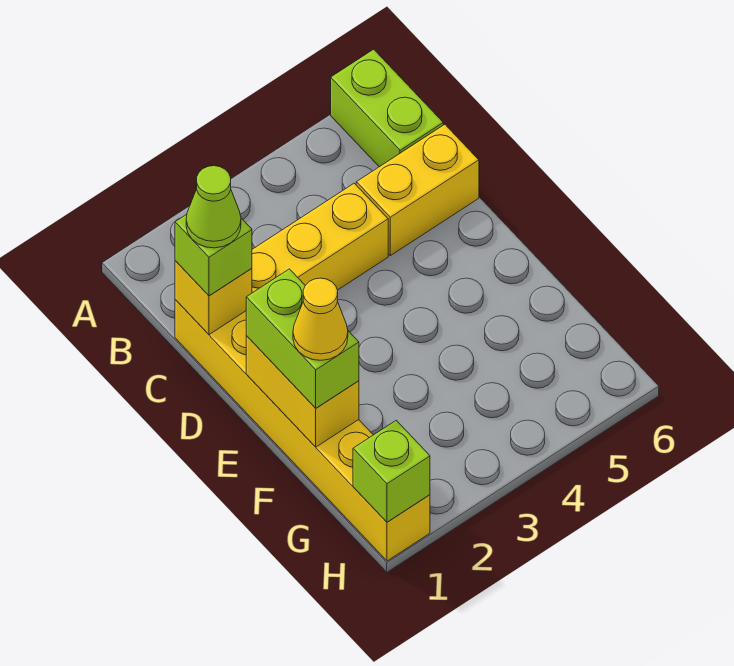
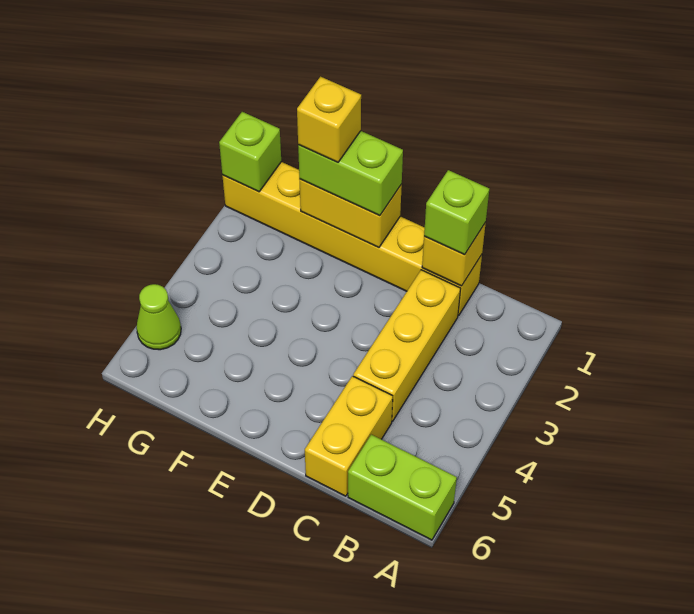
lime cone C1 level 4 -> lime cone H5 level 1
yellow cone F1 level 4 -> yellow brick F1 level 4

